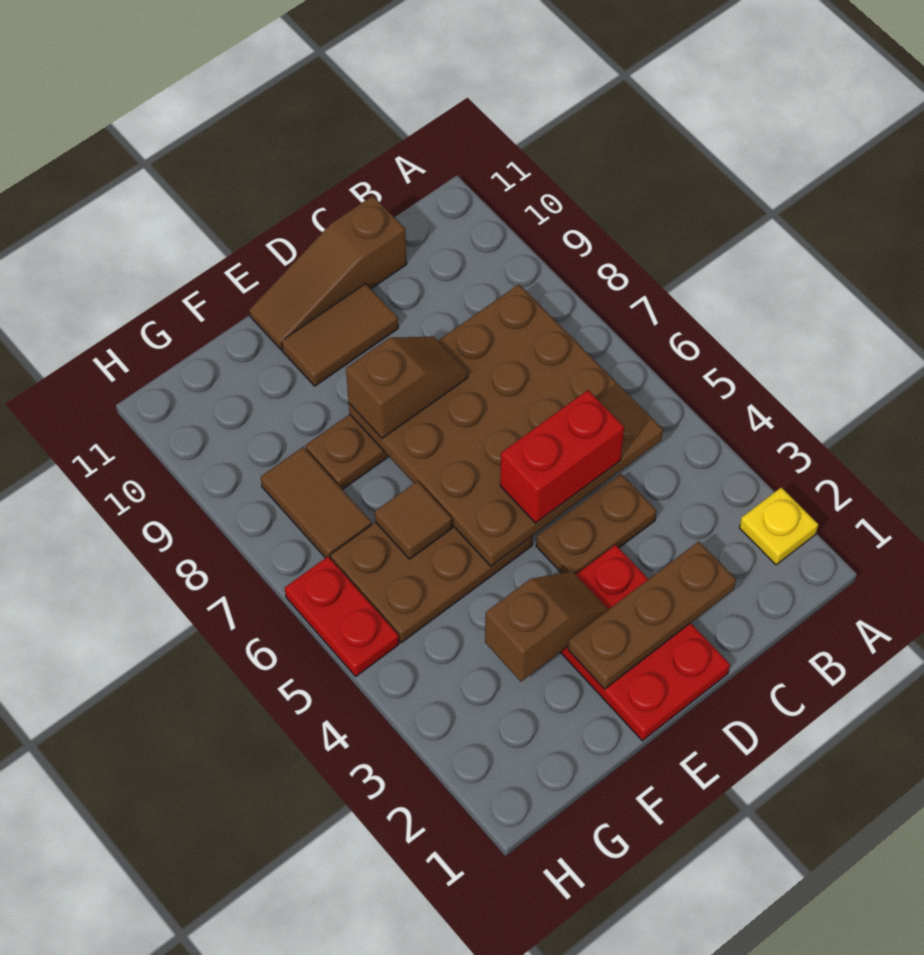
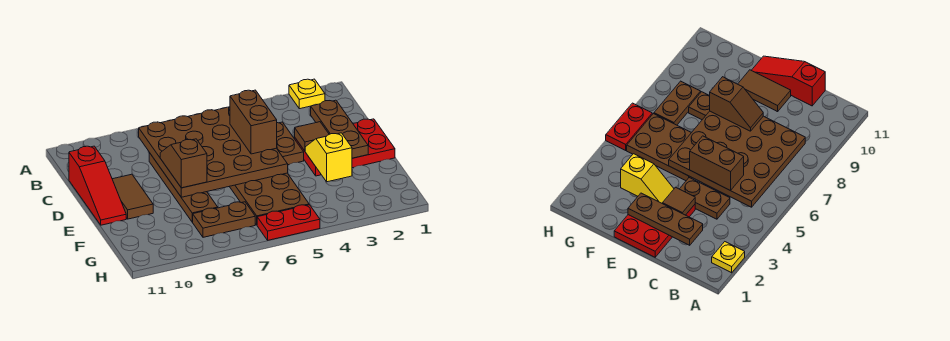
red brick C5:D5 level 3 -> brown brick C5:D5 level 3
brown slope C11:E11 level 1 top C -> red slope C11:E11 level 1 top C
brown slope E3:F3 level 2 top F -> yellow slope E3:F3 level 2 top F
brown tile F6 level 2 -> brown tile D3 level 2
brown tile G7:G8 level 1 -> brown plate G7:G8 level 1

